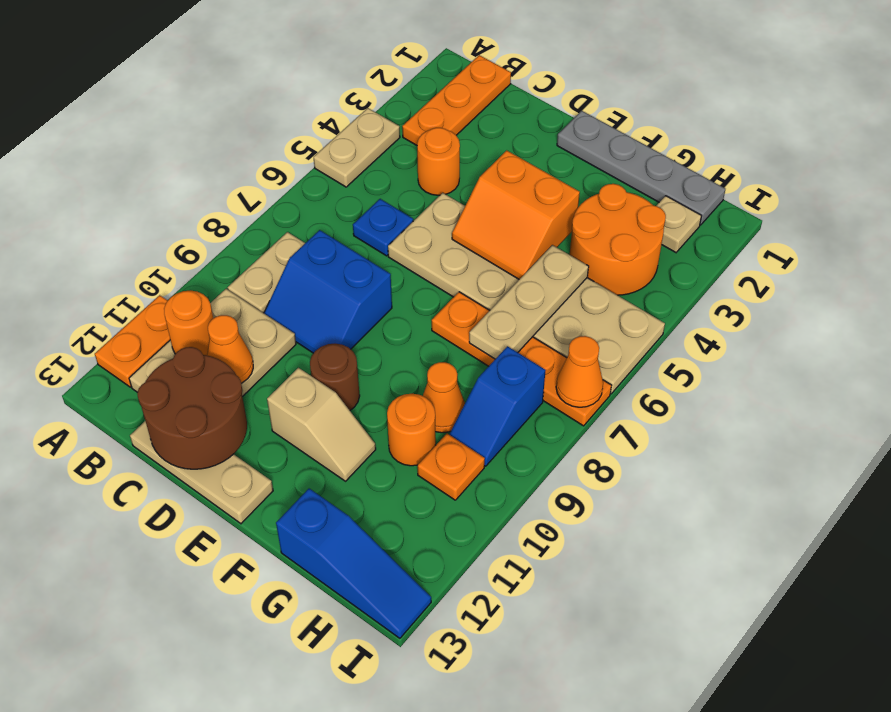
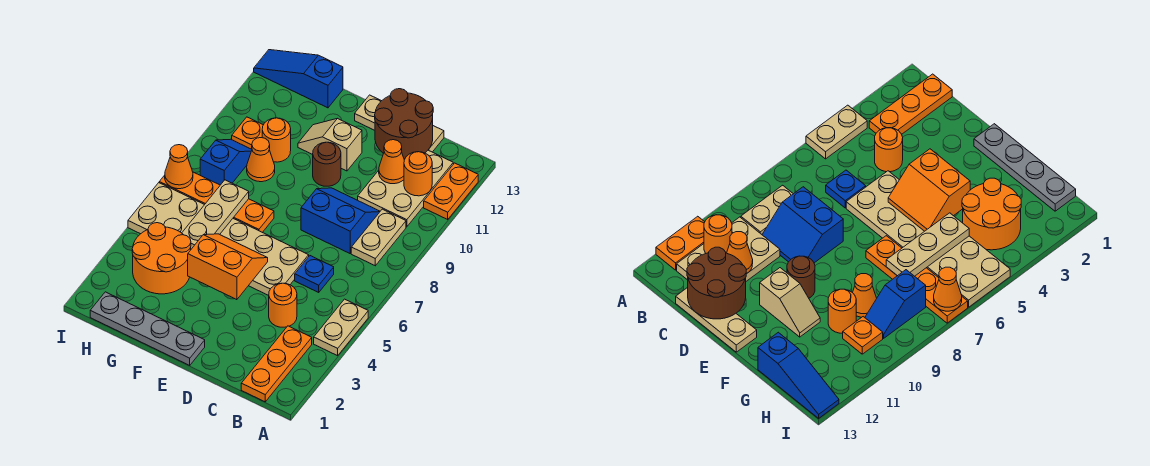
tan plate H2 level 1 -> none

